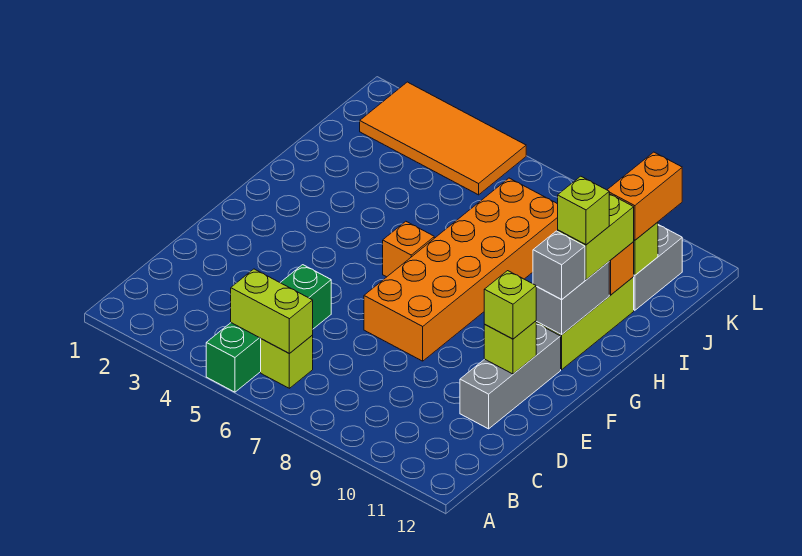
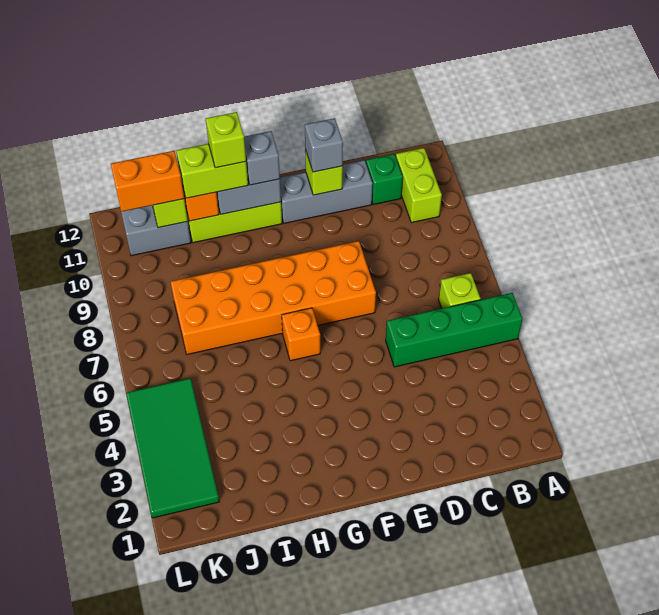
lime brick B5:B6 level 2 -> lime brick B10:B11 level 1
none -> green brick C11 level 1
lime brick E11 level 3 -> grey brick E11 level 3
orange tile K2:L5 level 1 -> green tile K2:L5 level 1

